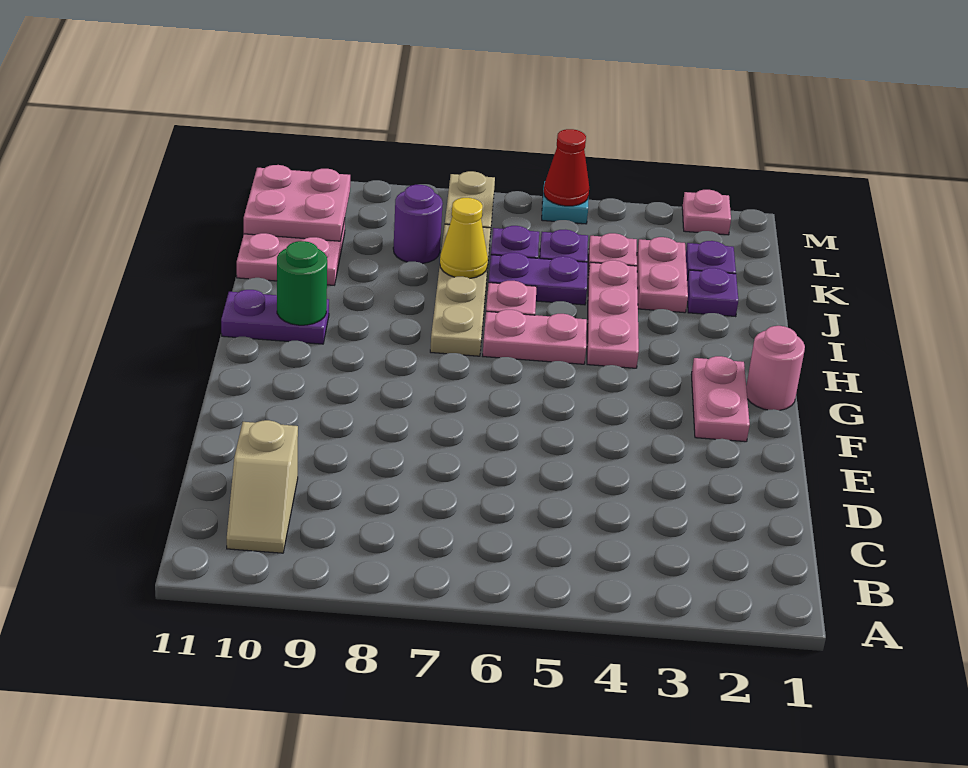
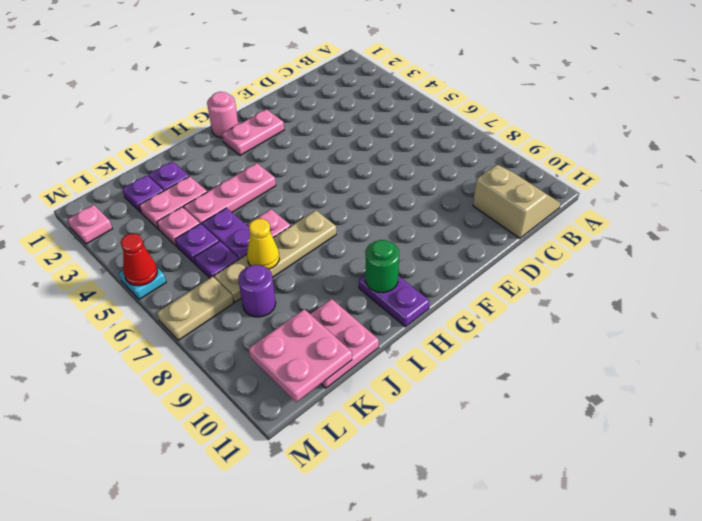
tan slope B10:C10 level 1 top C -> tan slope B10:C11 level 1 top C
pink plate H5:H6 level 1 -> none

